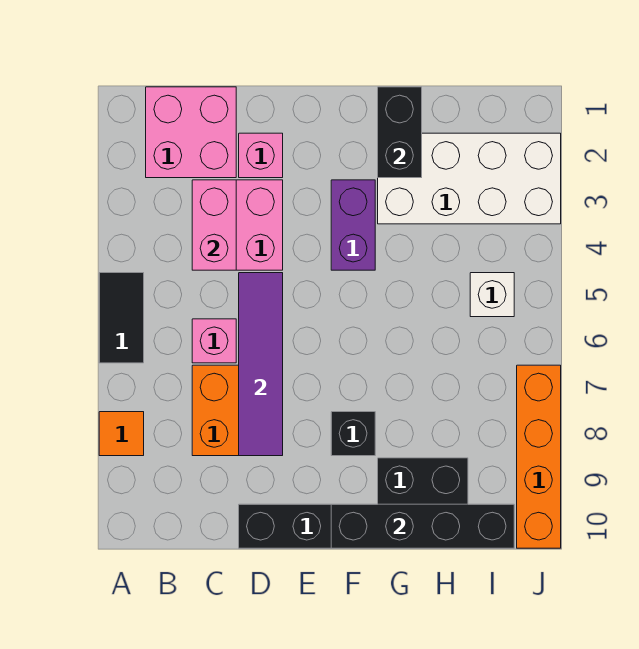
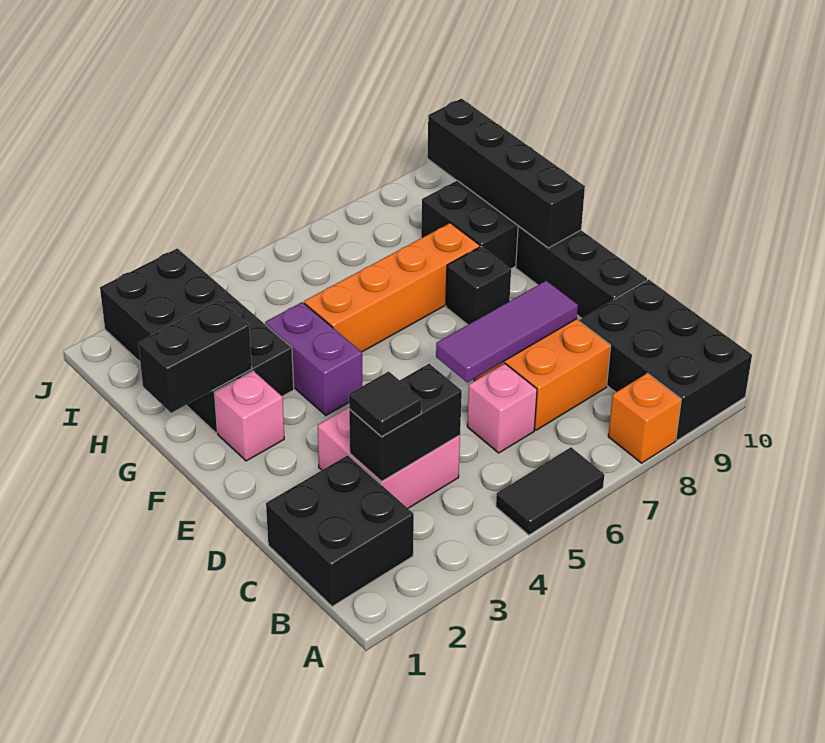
orange tile A8 level 1 -> orange brick A8 level 1
none -> black brick A9:C10 level 1
pink brick B1:C2 level 1 -> black brick B1:C2 level 1
pink brick C3:C4 level 2 -> black brick C3:C4 level 2
none -> black tile C3 level 3
pink brick D2 level 1 -> pink brick F2 level 1
purple tile D5:D8 level 2 -> purple tile D6:D8 level 2
purple brick F3:F4 level 1 -> purple brick F4:G4 level 1
white brick G2:J3 level 1 -> black brick G2:J3 level 1
white brick I5 level 1 -> none
orange brick J7:J10 level 1 -> orange brick G5:G8 level 1

